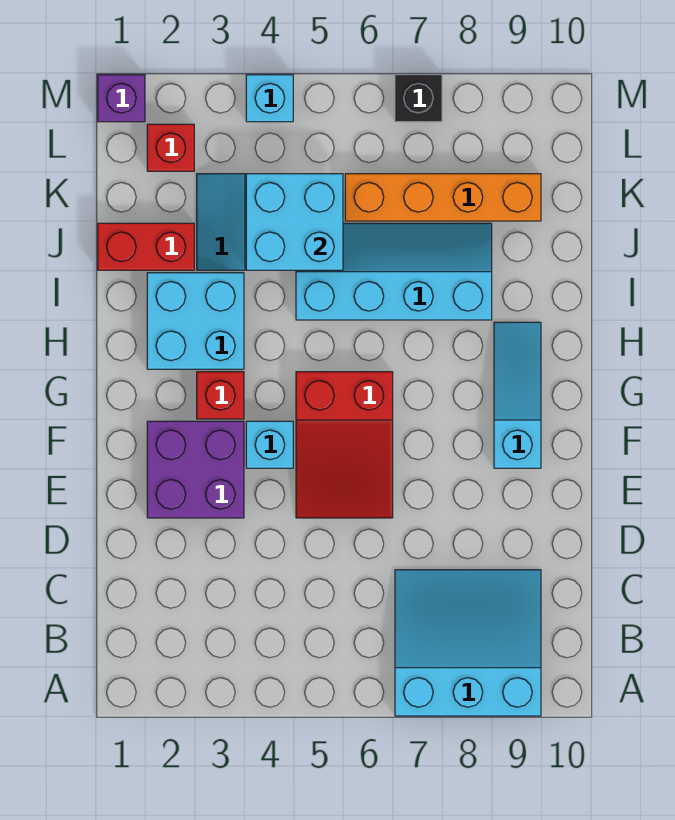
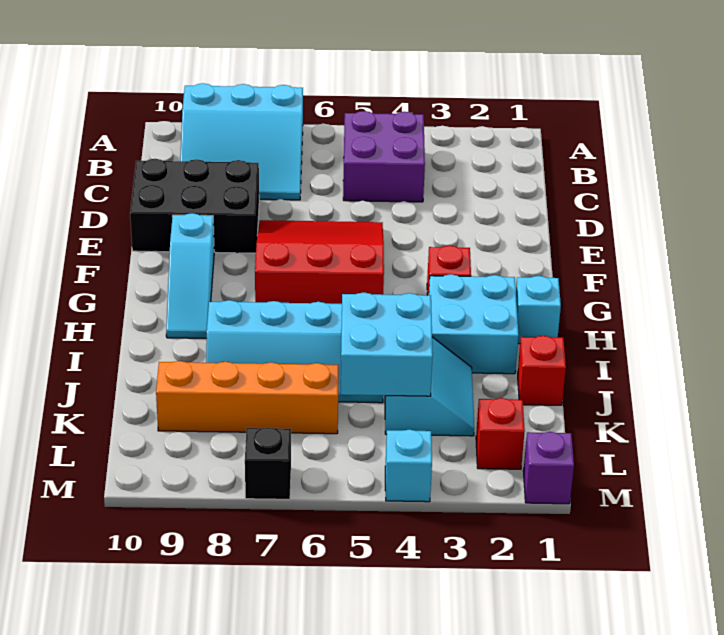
none -> black brick D8:E10 level 1
purple brick E2:F3 level 1 -> purple brick B4:C5 level 1
red slope E5:G6 level 1 top G -> red slope E5:G7 level 1 top G
cyan brick F4 level 1 -> cyan brick H1 level 1
red brick J1:J2 level 1 -> red brick J1 level 1

